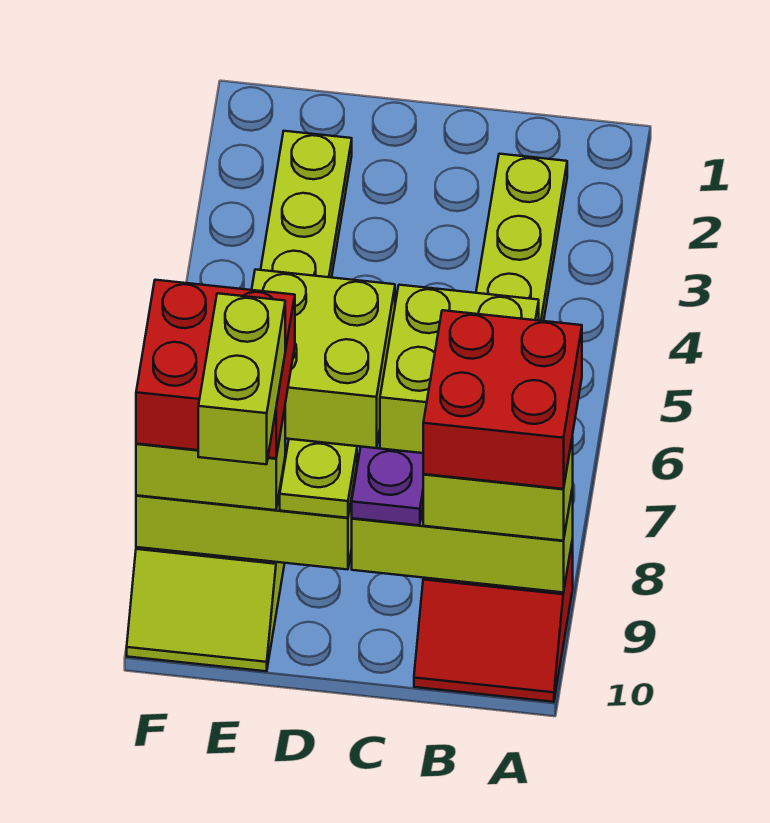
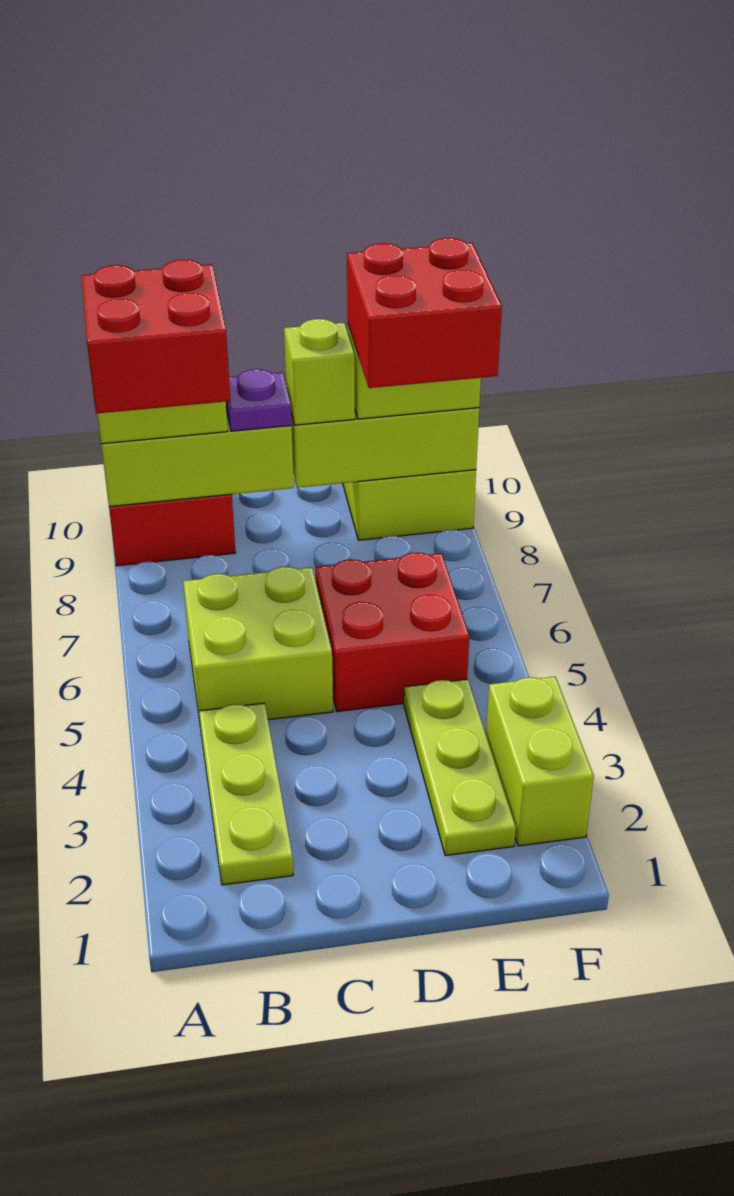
lime brick D5:E6 level 1 -> red brick D5:E6 level 1
lime plate D9 level 3 -> lime brick D9 level 3
lime brick E9:E10 level 5 -> lime brick F2:F3 level 1

